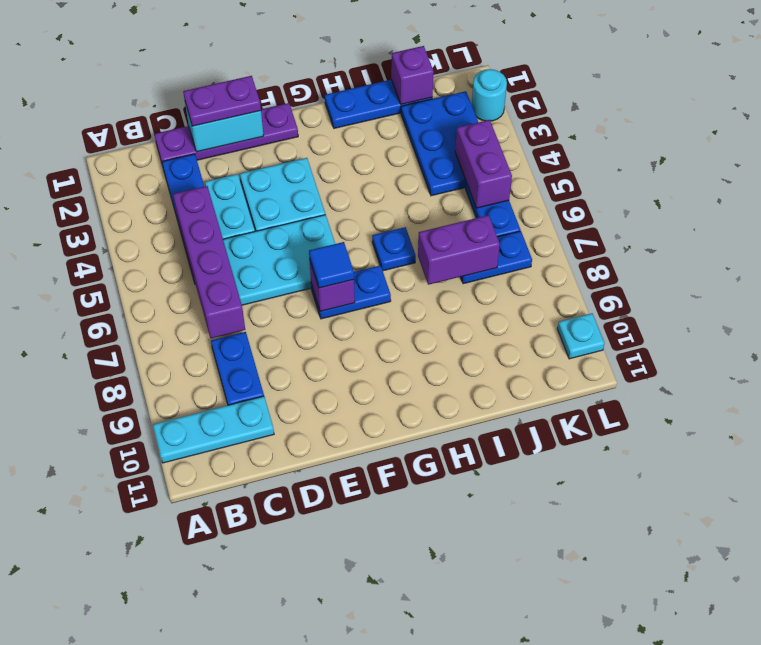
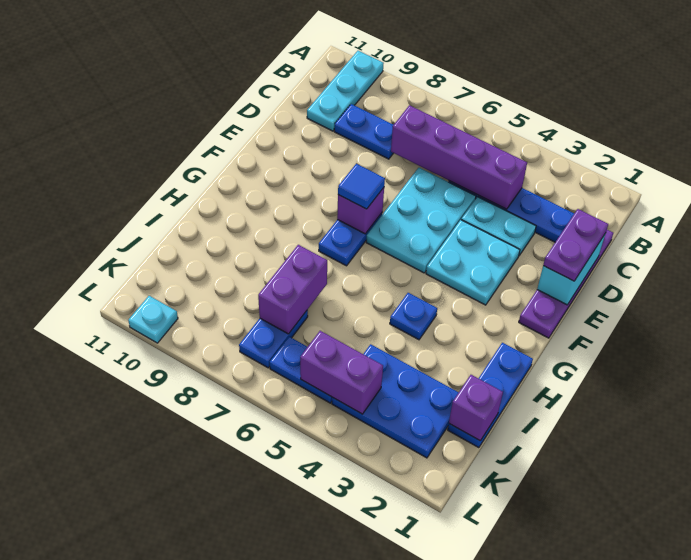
blue plate H6 level 1 -> blue plate H4 level 1
cyan round brick L2 level 1 -> none

